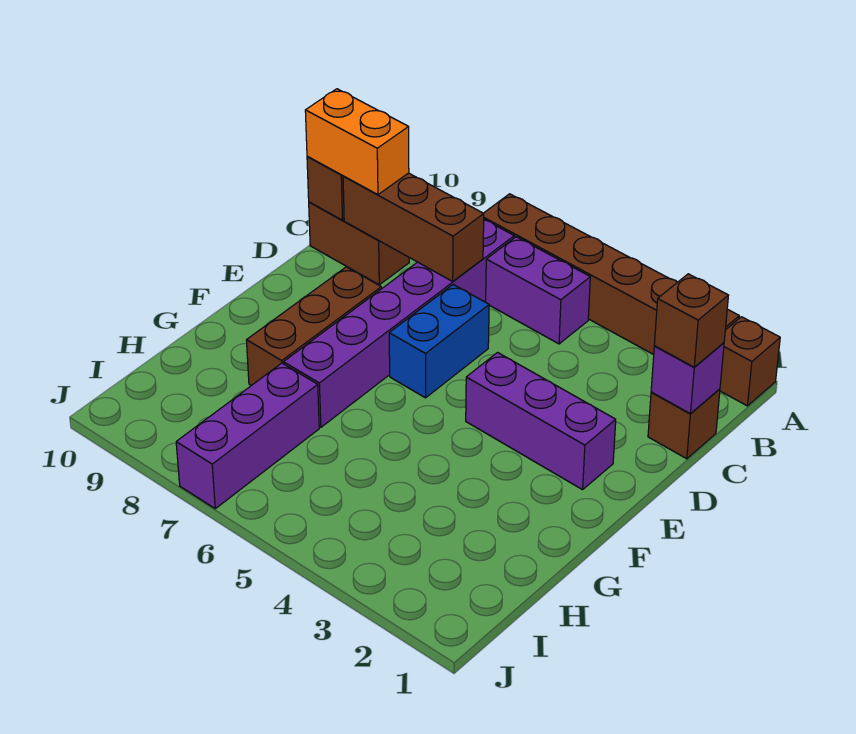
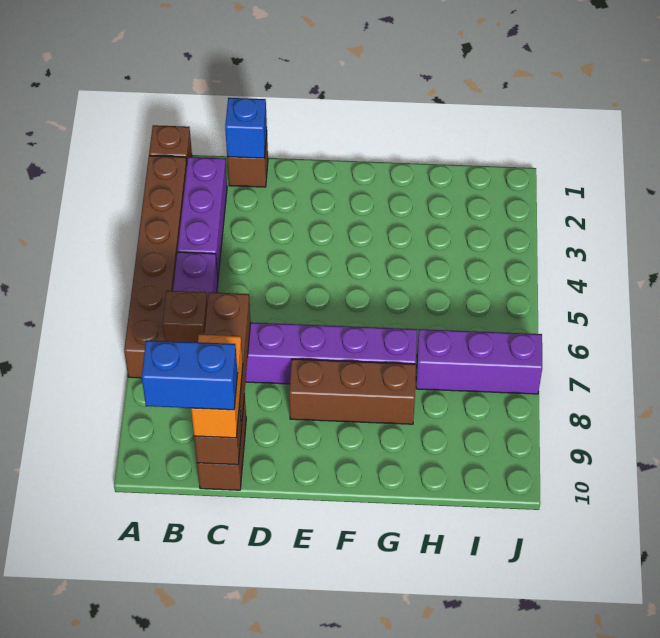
purple brick C1 level 2 -> blue brick C1 level 2
brown brick C1 level 3 -> brown brick B7 level 2
blue brick D6:E6 level 1 -> blue brick B10:C10 level 4
purple brick E2:E4 level 1 -> purple brick B2:B4 level 1

